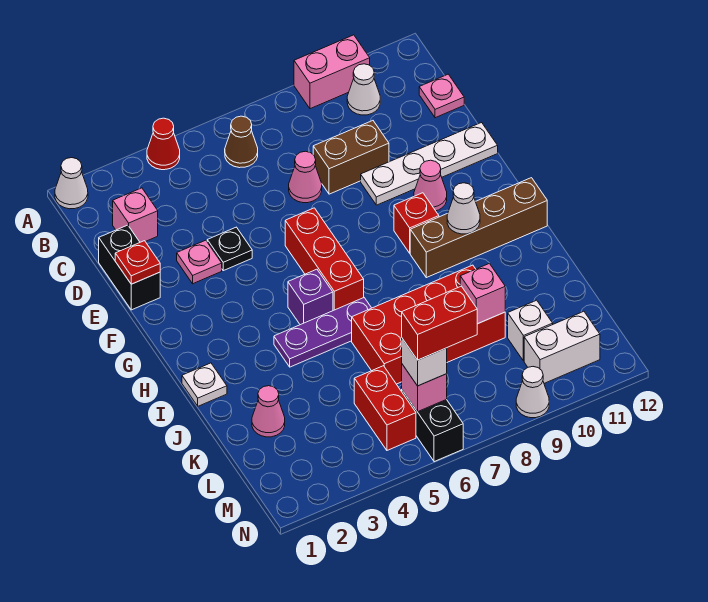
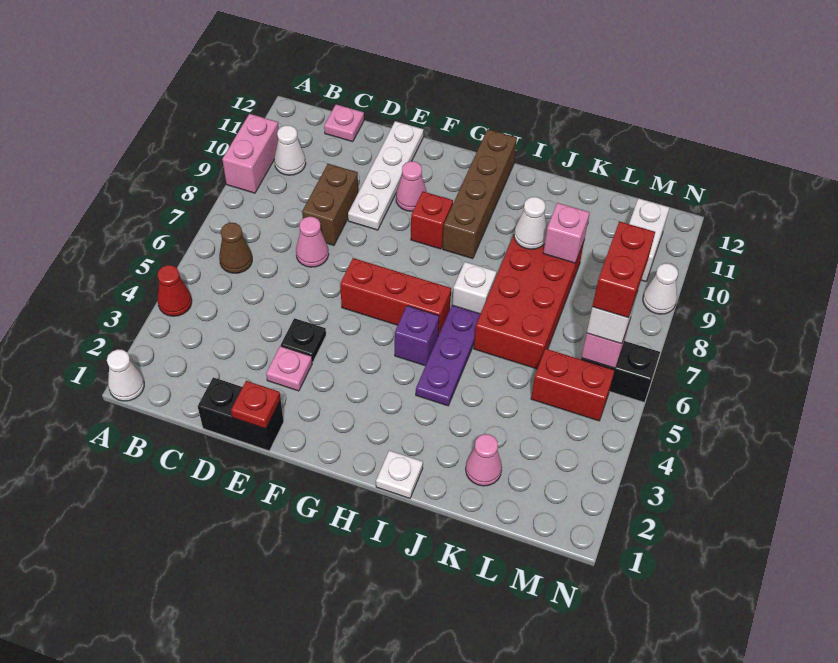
pink brick C2 level 1 -> none
white cone H10 level 2 -> white cone J9 level 2
white brick L10 level 1 -> white brick I7 level 1

